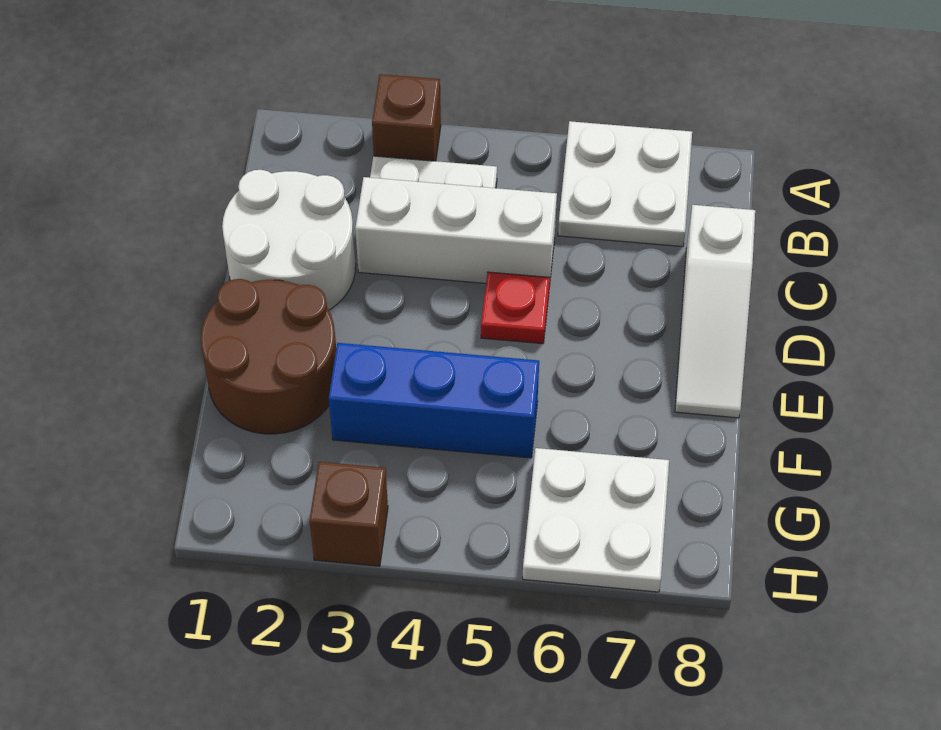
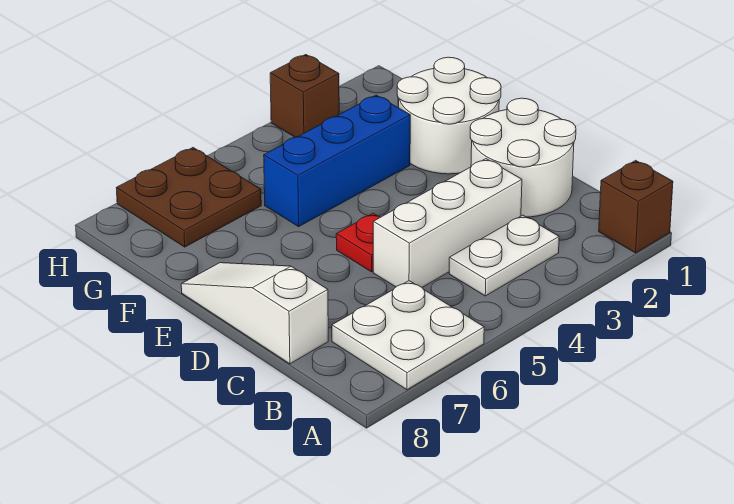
brown brick A3 level 1 -> brown brick A1 level 1
brown round brick E1:F2 level 1 -> white round brick E1:F2 level 1
white plate G6:H7 level 1 -> brown plate G6:H7 level 1

